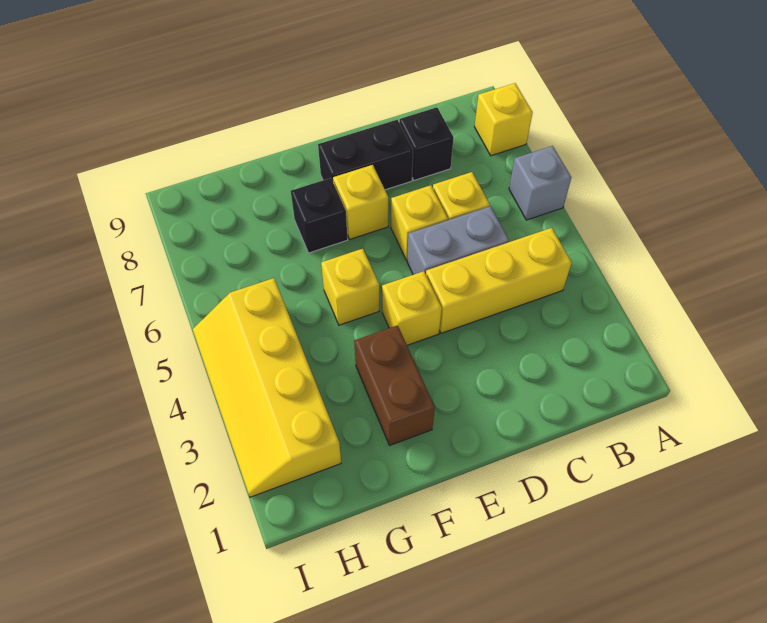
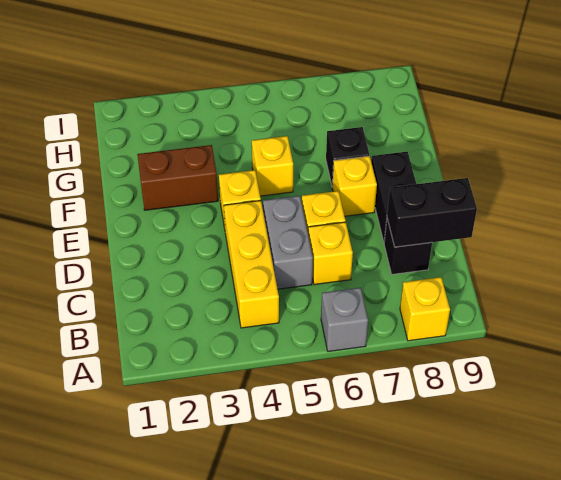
none -> black brick C8:C9 level 2
yellow slope H2:I5 level 1 top H -> none

